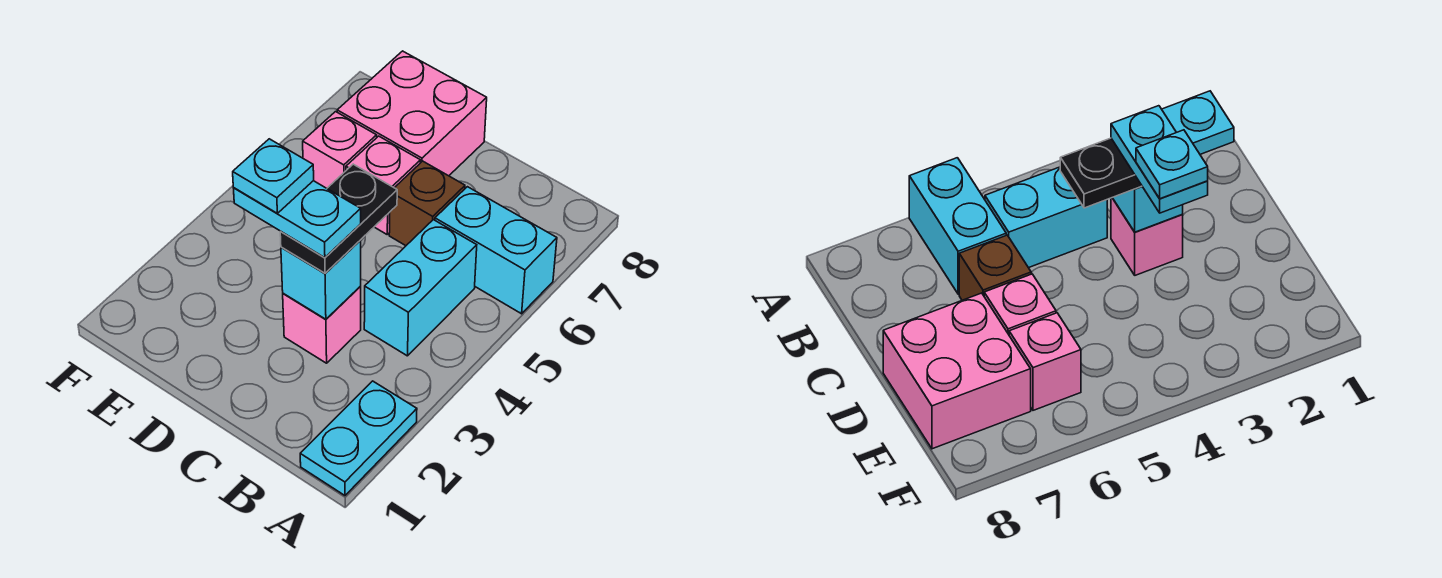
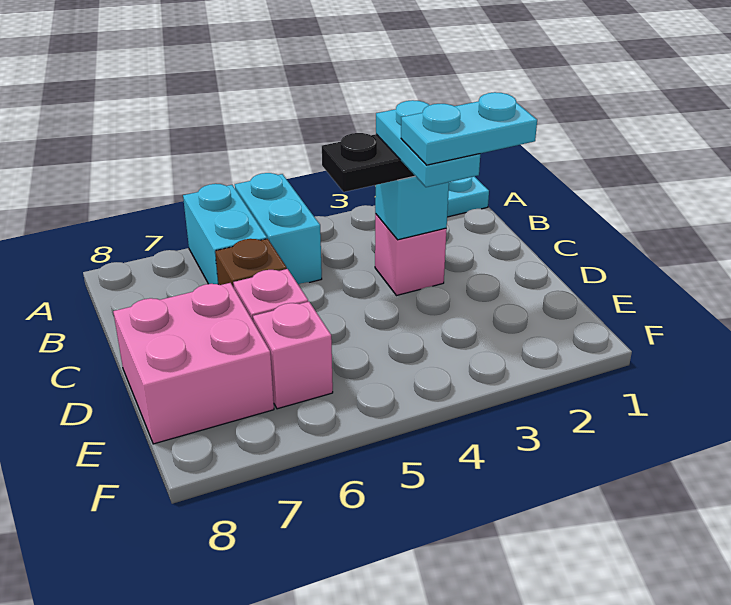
cyan brick B4:B5 level 1 -> cyan brick A5:B5 level 1
cyan plate D3 level 5 -> cyan plate D2:D3 level 5

